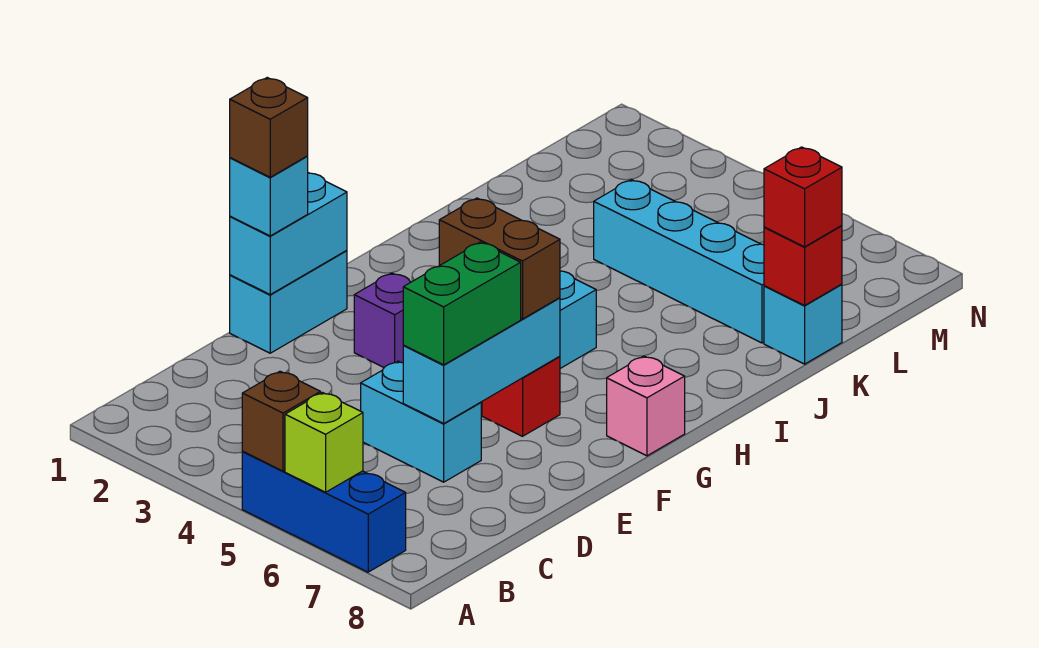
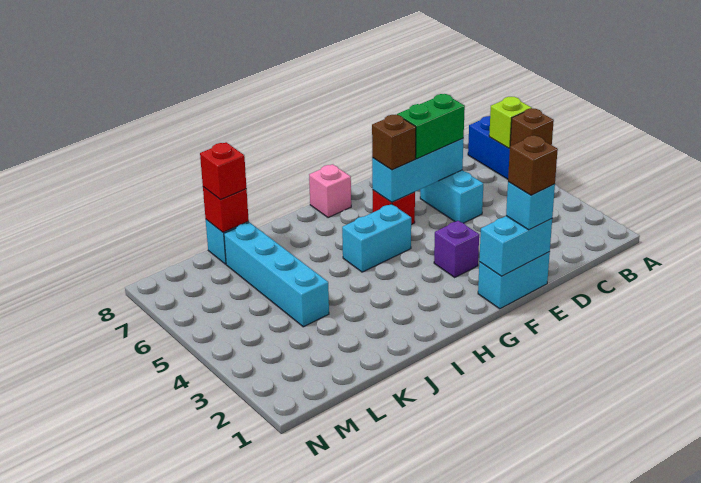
brown brick F5:F6 level 3 -> brown brick F6 level 3

